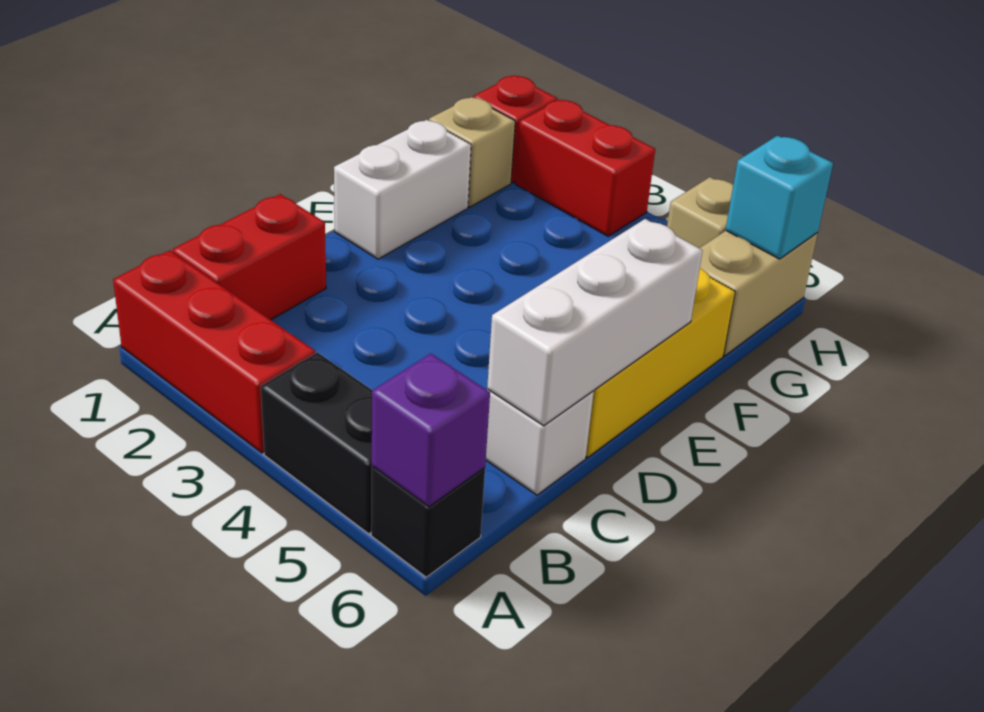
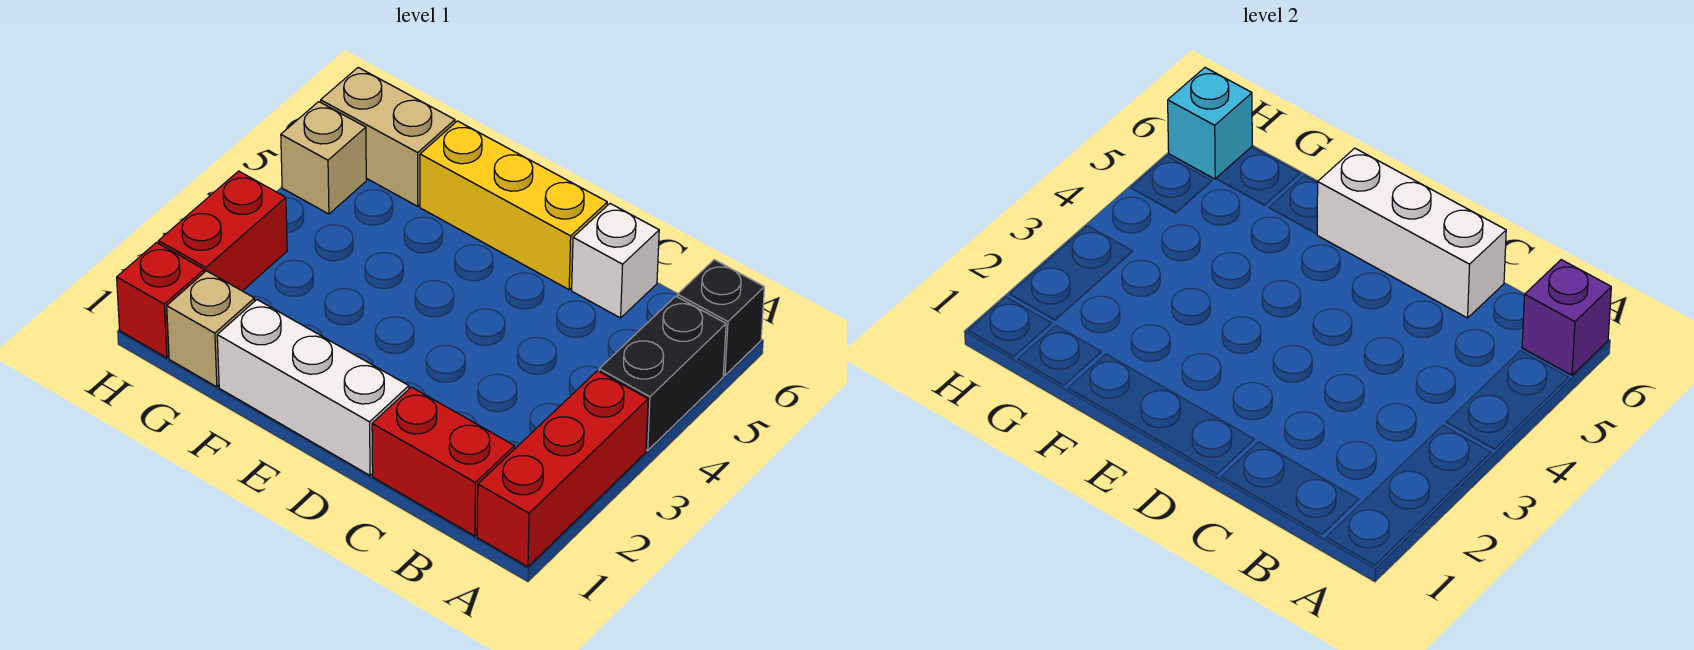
white brick E1:F1 level 1 -> white brick D1:F1 level 1

